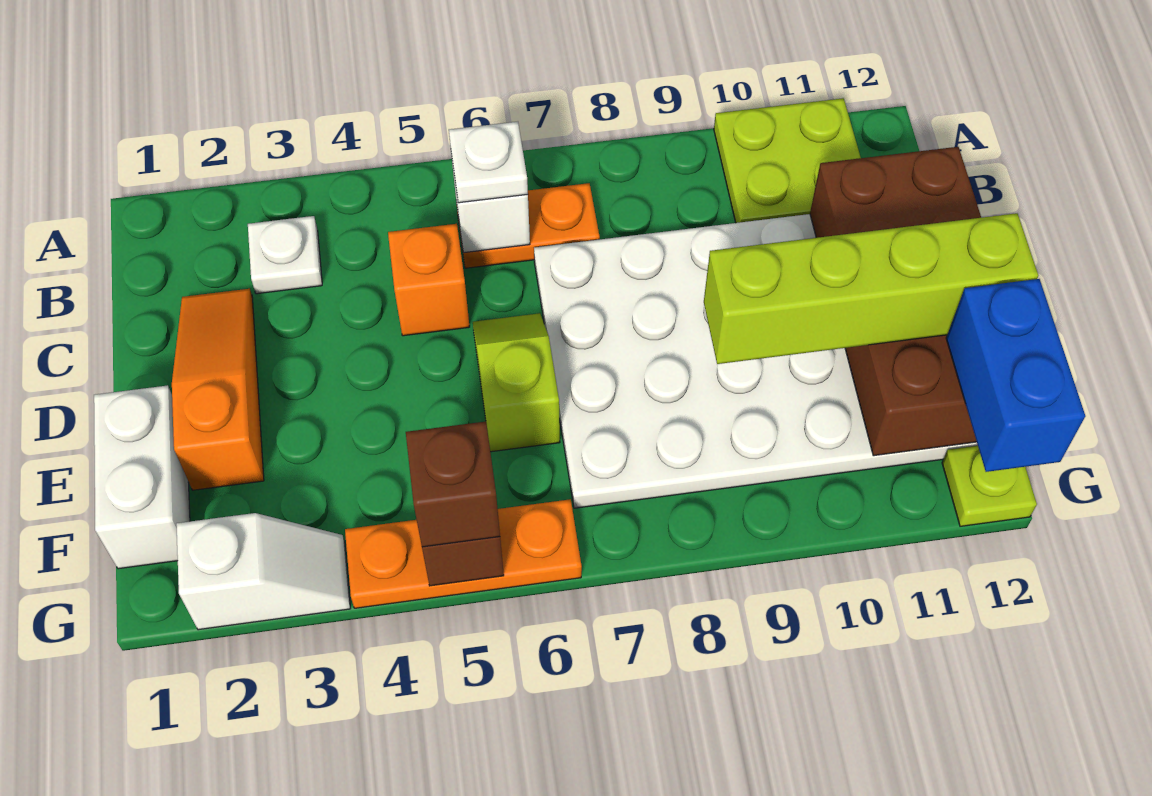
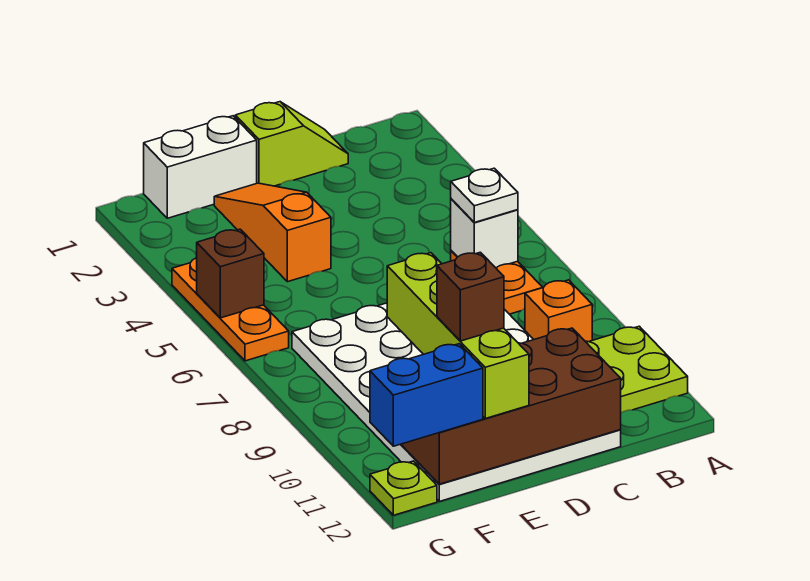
white plate B3 level 1 -> none
orange slope C2:E2 level 1 top E -> orange slope E2:E4 level 1 top 4
orange brick C5 level 1 -> orange brick B9 level 1
lime slope D6:E6 level 1 top E -> lime slope C1:D1 level 1 top D
white slope G2:G3 level 1 top 2 -> none
brown brick G5 level 3 -> brown brick E11 level 4

